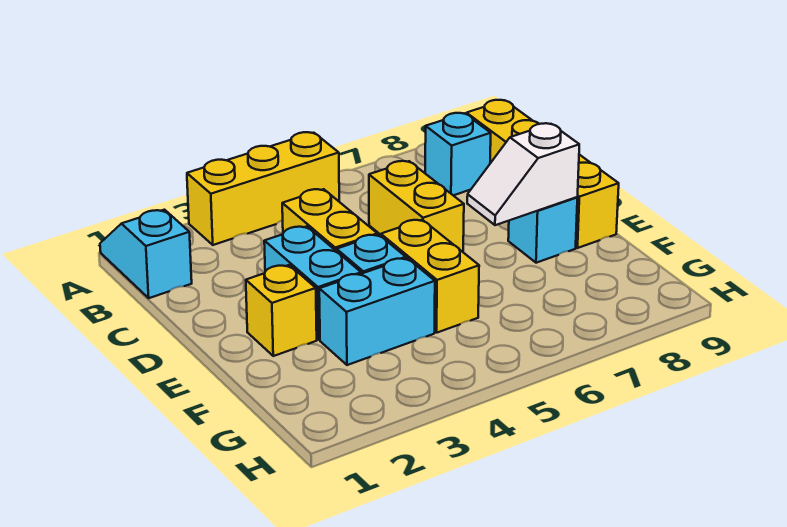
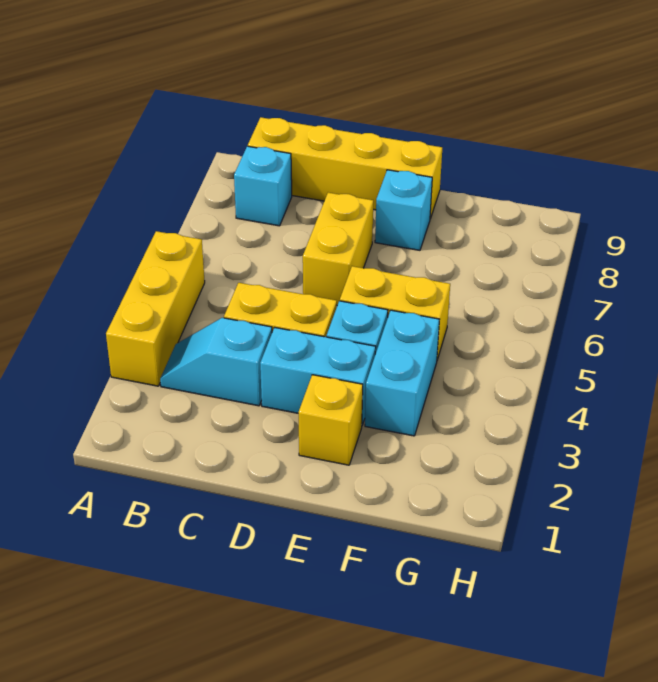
cyan slope A1:B1 level 1 top B -> cyan slope B3:C3 level 1 top C
yellow brick C6:D6 level 1 -> yellow brick D6:D7 level 1
white slope E7:E8 level 2 top 8 -> none

